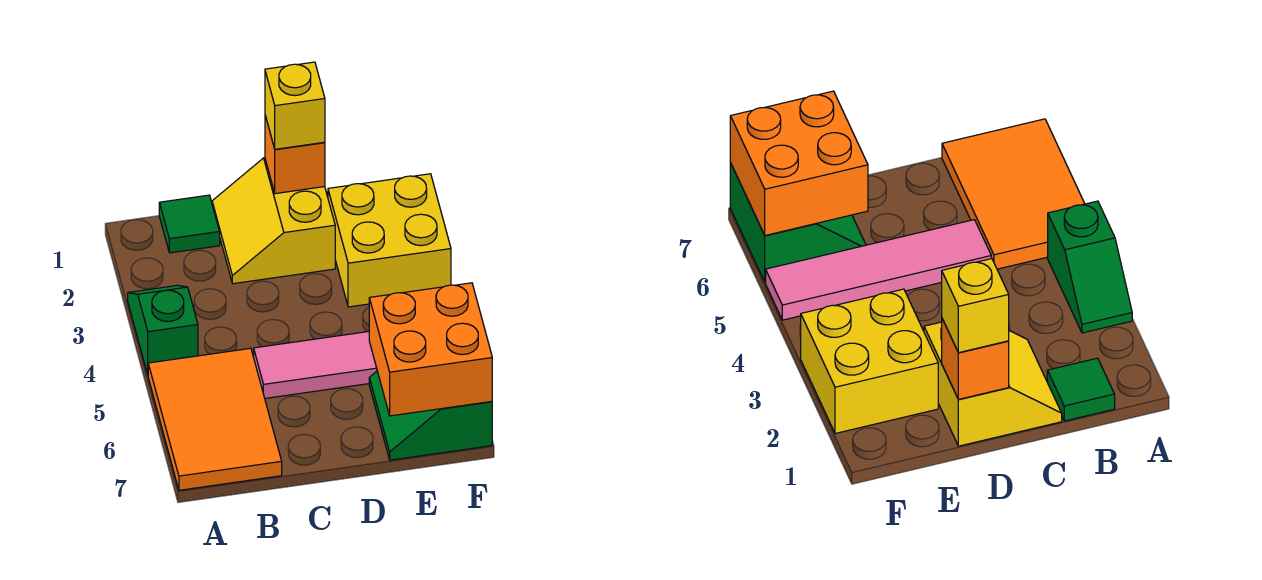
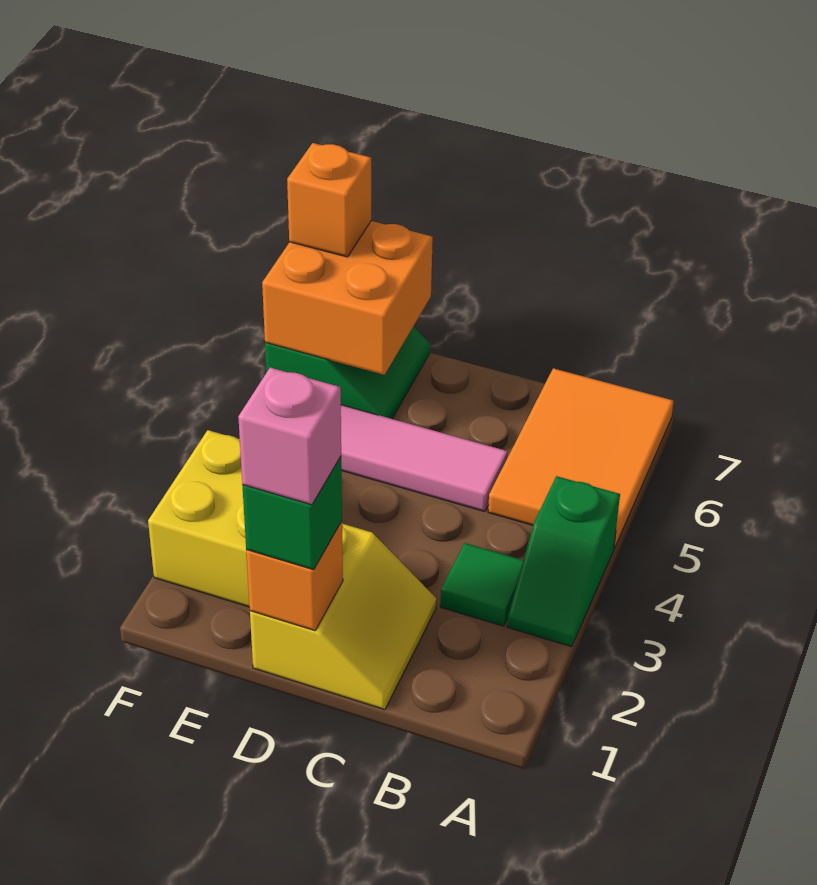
green tile B1 level 1 -> green tile B3 level 1
yellow brick D1 level 3 -> green brick D1 level 3
none -> pink brick D1 level 4
none -> orange brick F7 level 3

